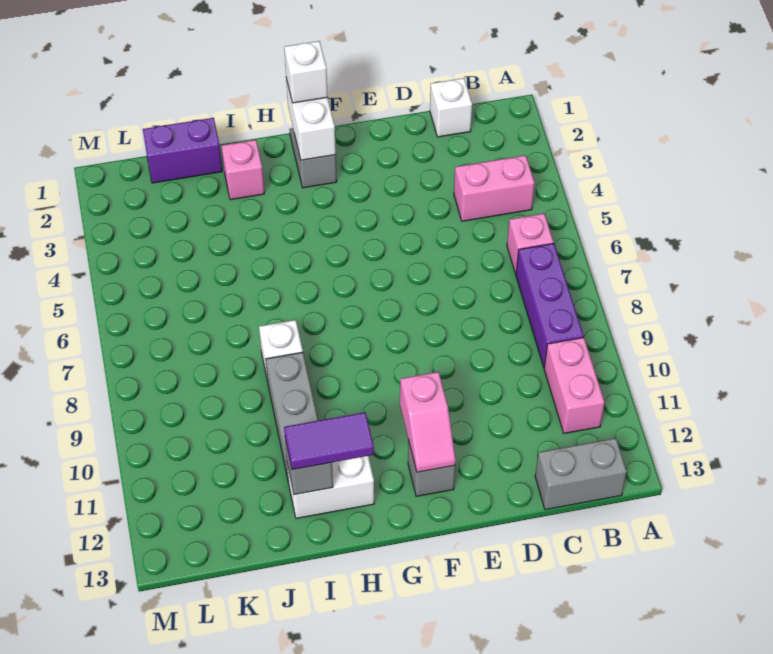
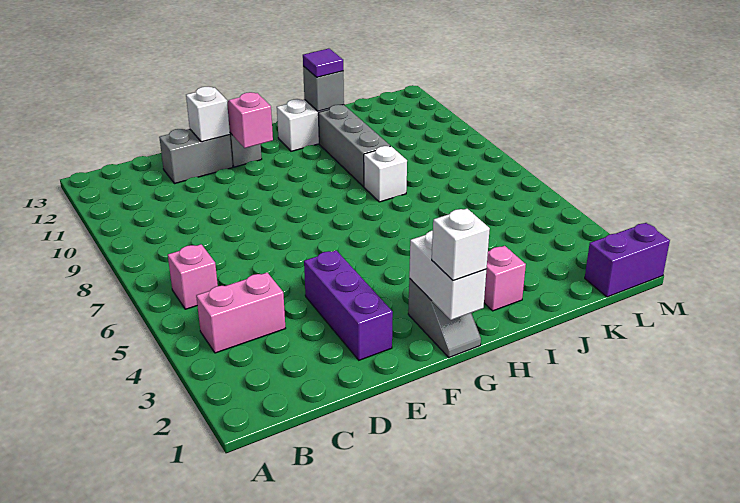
purple brick B7:B9 level 1 -> purple brick E2:E4 level 1
pink brick B10:B11 level 1 -> none
grey brick B13:C13 level 1 -> grey brick D12:E12 level 1
white brick C1 level 1 -> white brick E12 level 2
purple tile H12:I12 level 3 -> purple tile I12 level 3
purple brick J1:K1 level 1 -> purple brick L1:M1 level 1

